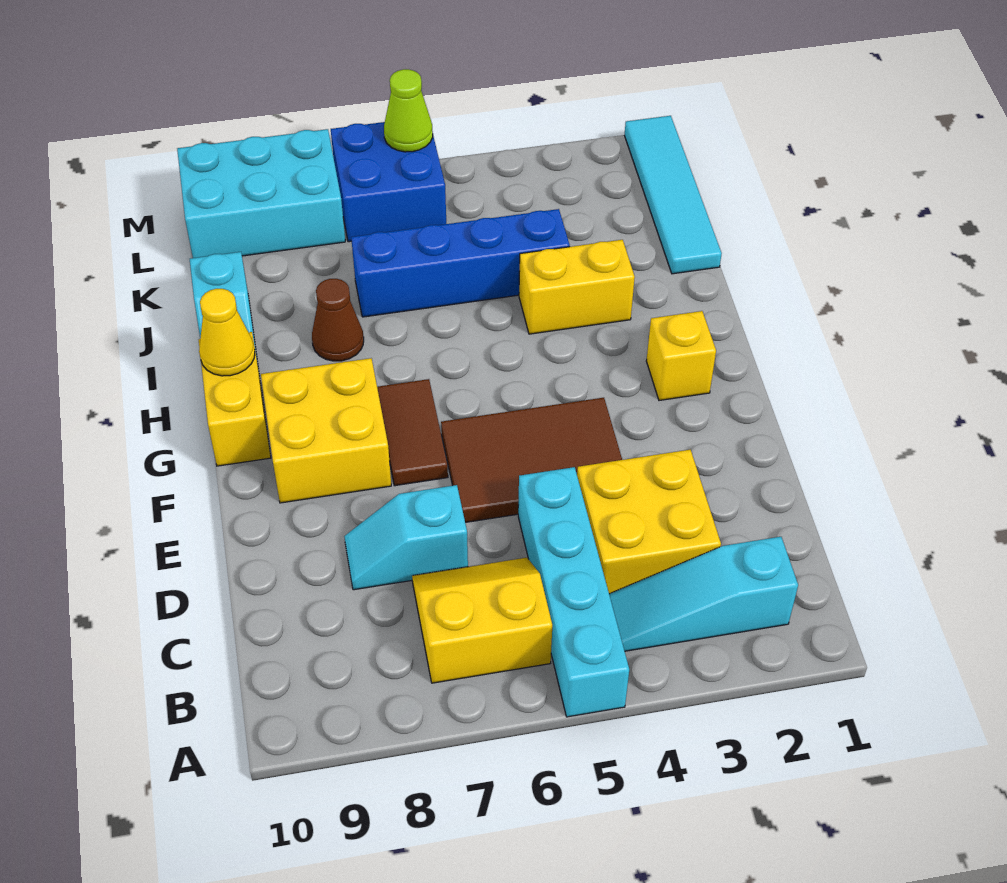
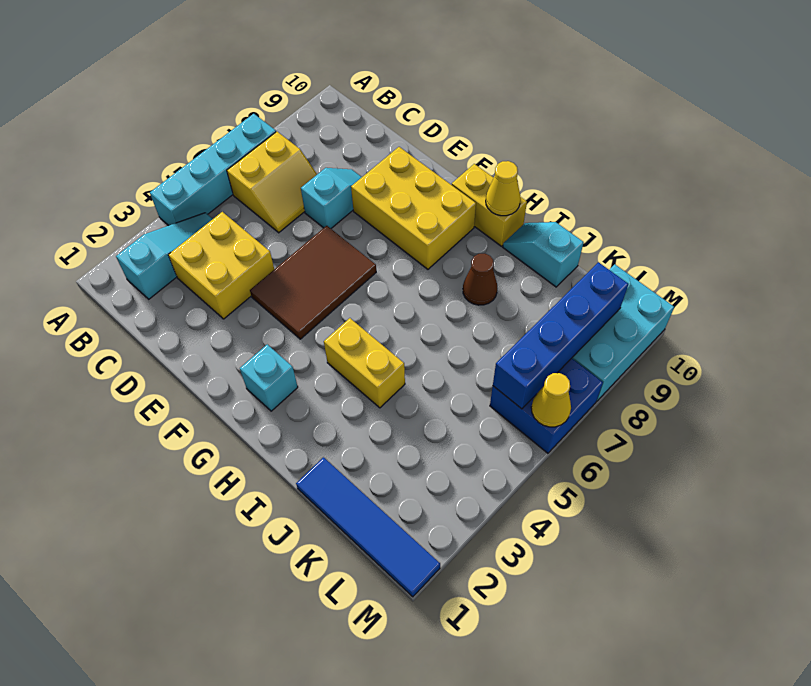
cyan brick A5:D5 level 1 -> cyan brick A4:A7 level 1
brown tile F7:G7 level 1 -> none
yellow brick F8:G9 level 1 -> yellow brick E8:G9 level 1
yellow brick G2 level 1 -> cyan brick G2 level 1
yellow brick I3:I4 level 1 -> yellow brick H4:I4 level 1
cyan tile J1:M1 level 1 -> blue tile J1:M1 level 1
blue brick J4:J7 level 1 -> blue brick L6:L9 level 2
lime cone M6 level 2 -> yellow cone M6 level 2

